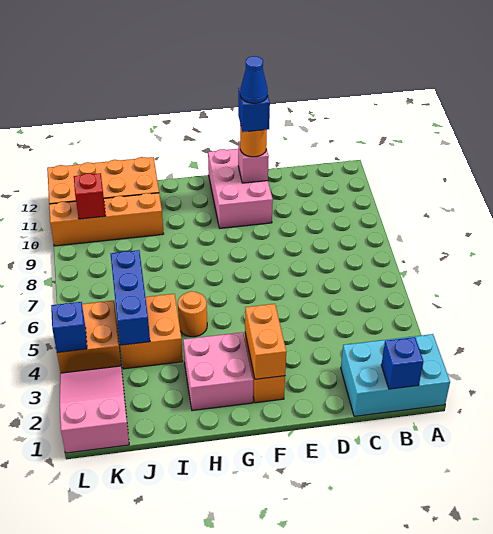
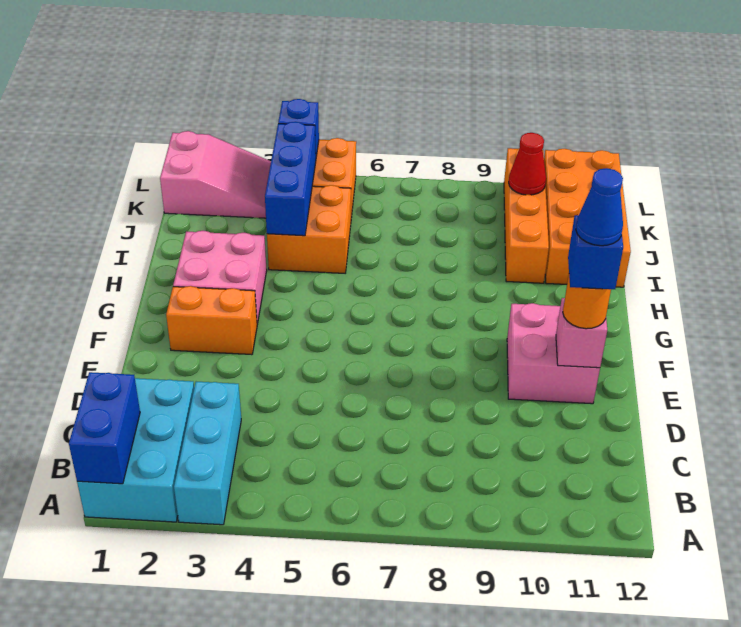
none -> cyan brick A3:C3 level 1
blue brick B1 level 2 -> blue brick A1:B1 level 2
pink brick E10:F12 level 1 -> pink brick E10:F11 level 1
orange brick F2:F3 level 2 -> none
orange round brick H5 level 1 -> none
blue brick J4:J6 level 2 -> blue brick I4:K4 level 2
red brick K10 level 2 -> red cone K10 level 2

